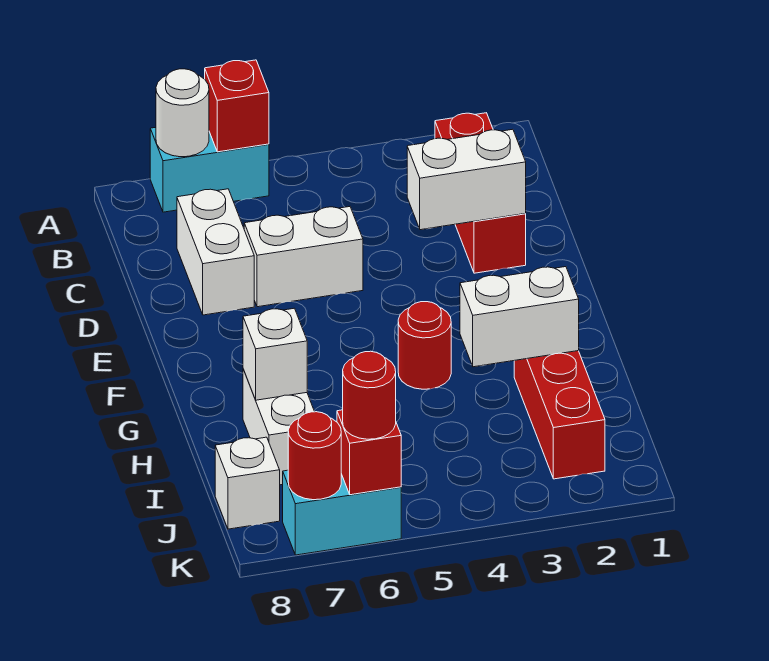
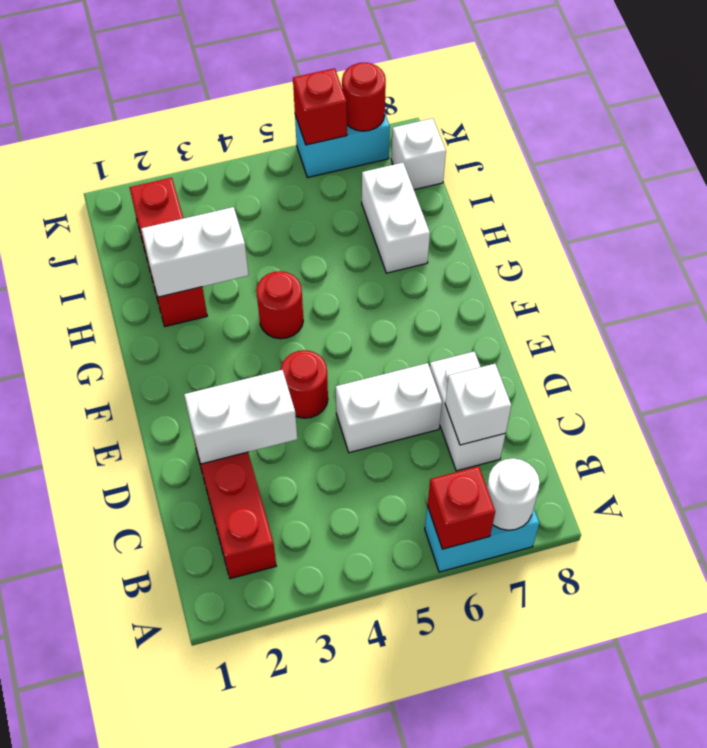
white brick H7 level 2 -> white brick C7 level 2
red round brick K6 level 3 -> red round brick E4 level 1

